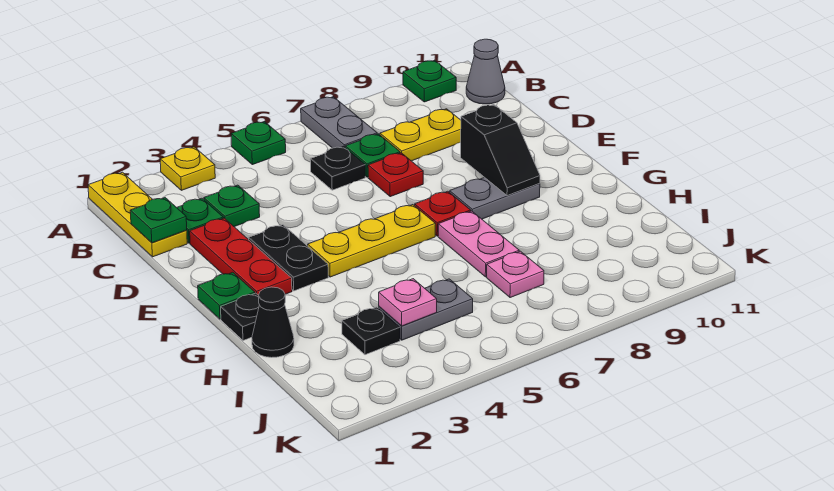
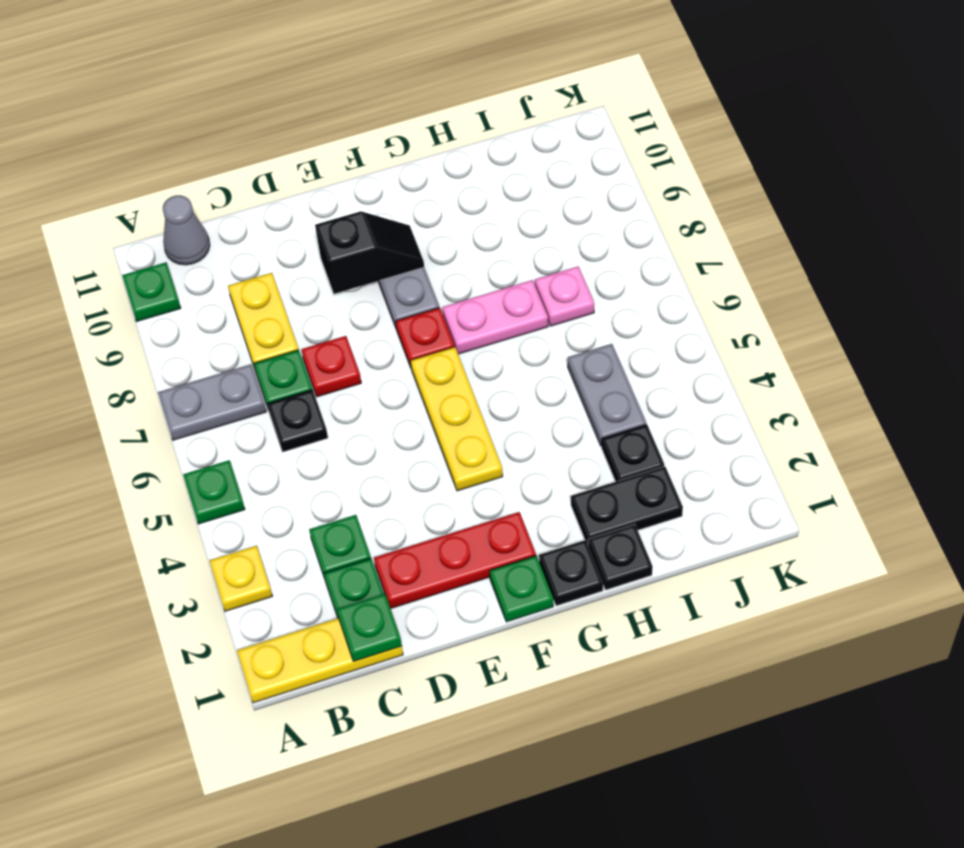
black plate E3:F3 level 1 -> black plate H2:I2 level 1
black cone H1 level 1 -> black plate H1 level 1
pink plate I4 level 2 -> none

